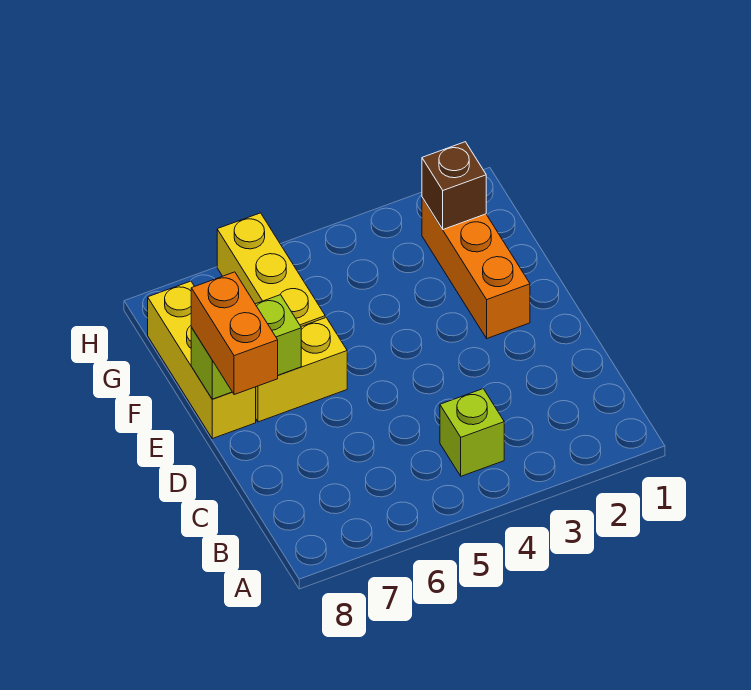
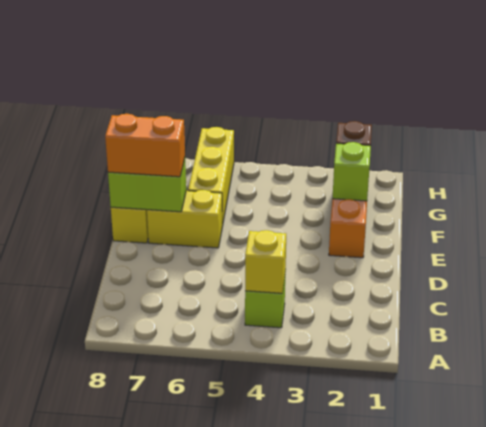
none -> yellow brick B4 level 2
orange brick D8:E8 level 3 -> orange brick E7:E8 level 3
none -> lime brick F2 level 2

